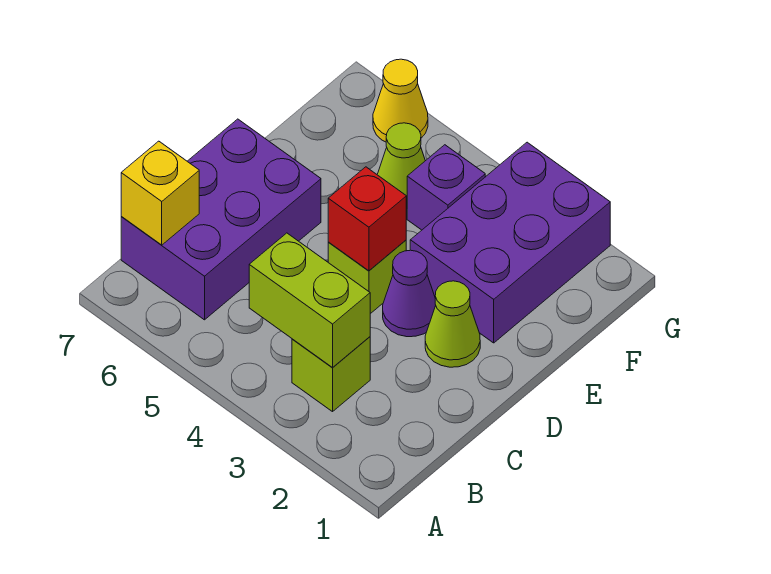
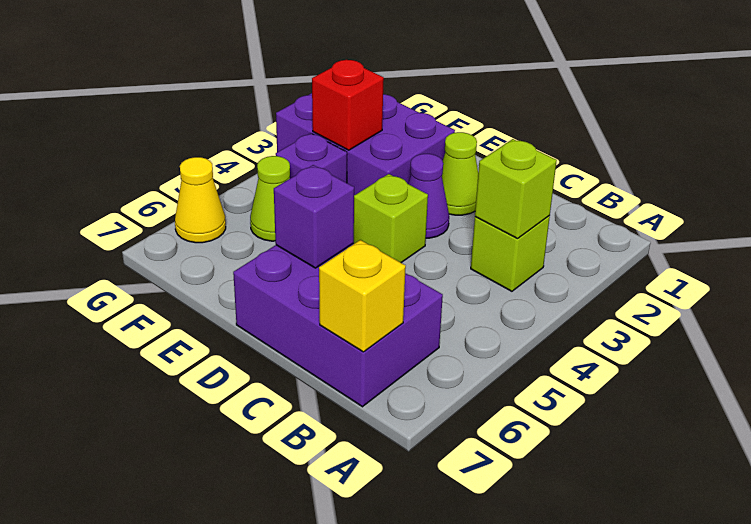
lime brick B3:B4 level 2 -> lime brick B3 level 2
red brick D4 level 2 -> red brick F3 level 2
none -> purple brick D6 level 2

